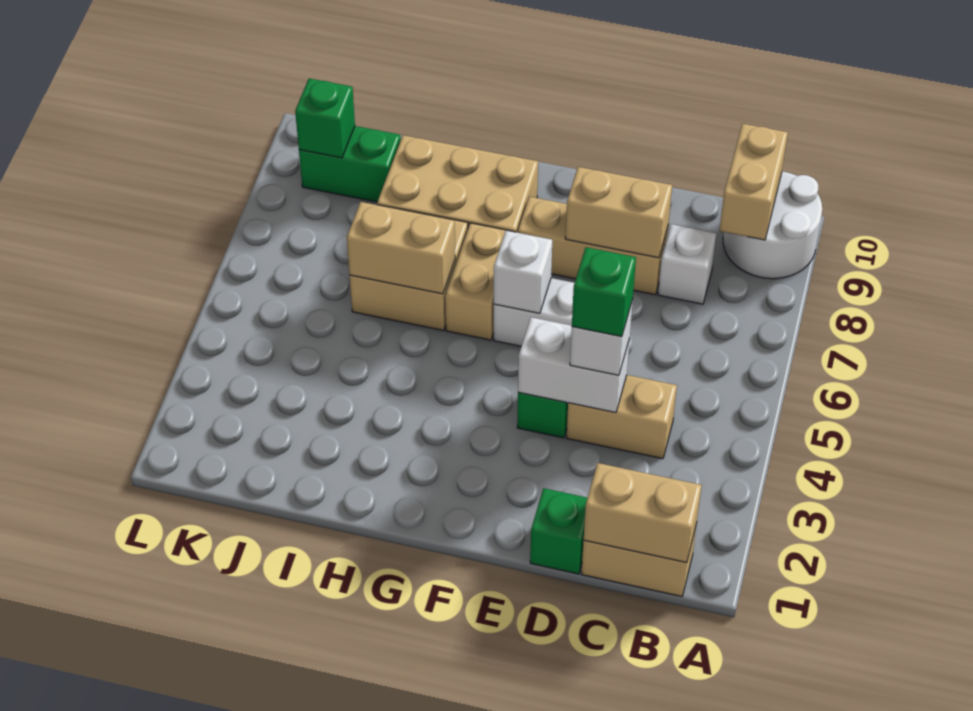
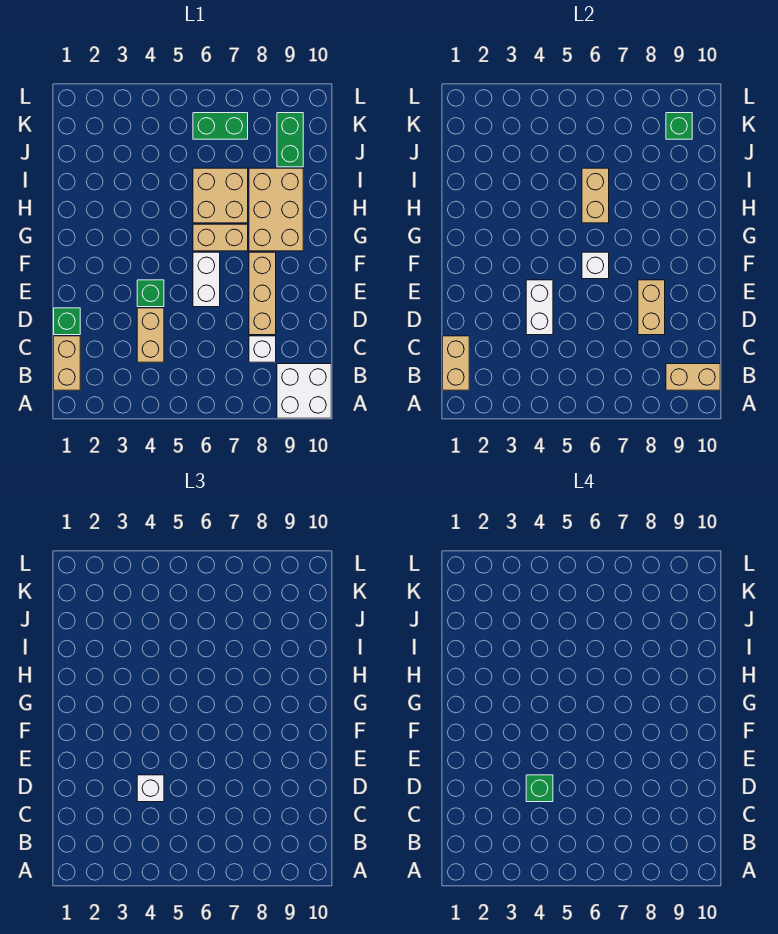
white round brick A9:B10 level 1 -> white brick A9:B10 level 1
none -> green brick K6:K7 level 1

